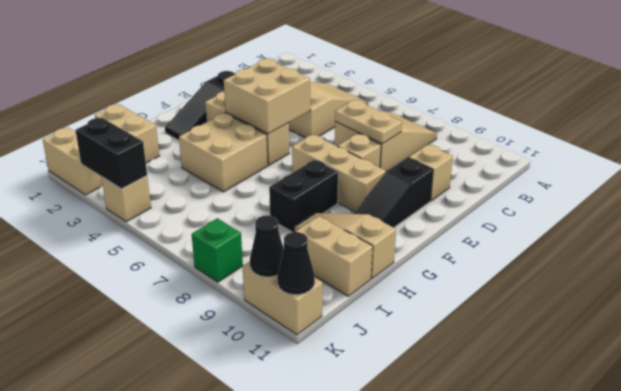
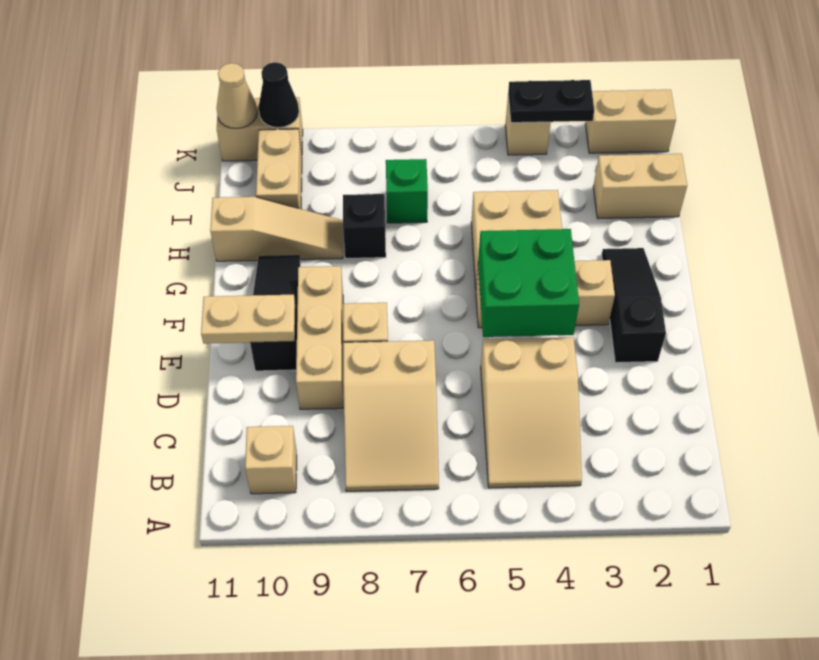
tan plate D7:D8 level 2 -> tan plate E10:E11 level 2
tan brick D10 level 1 -> tan brick B10 level 1
tan brick E4:F5 level 2 -> green brick E4:F5 level 2
tan brick F7:F9 level 1 -> tan brick D9:F9 level 1
black brick G8:H8 level 1 -> black brick H8 level 1
tan brick I10:I11 level 1 -> tan brick I10:J10 level 1
black brick K3:K4 level 2 -> black plate K3:K4 level 2
green brick K8 level 1 -> green brick I7 level 1
black cone K11 level 2 -> tan cone K11 level 2

